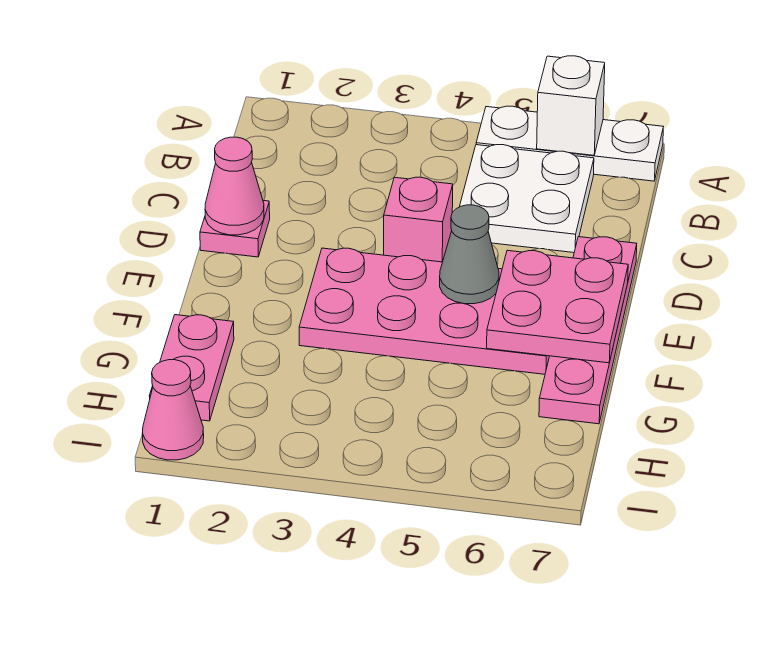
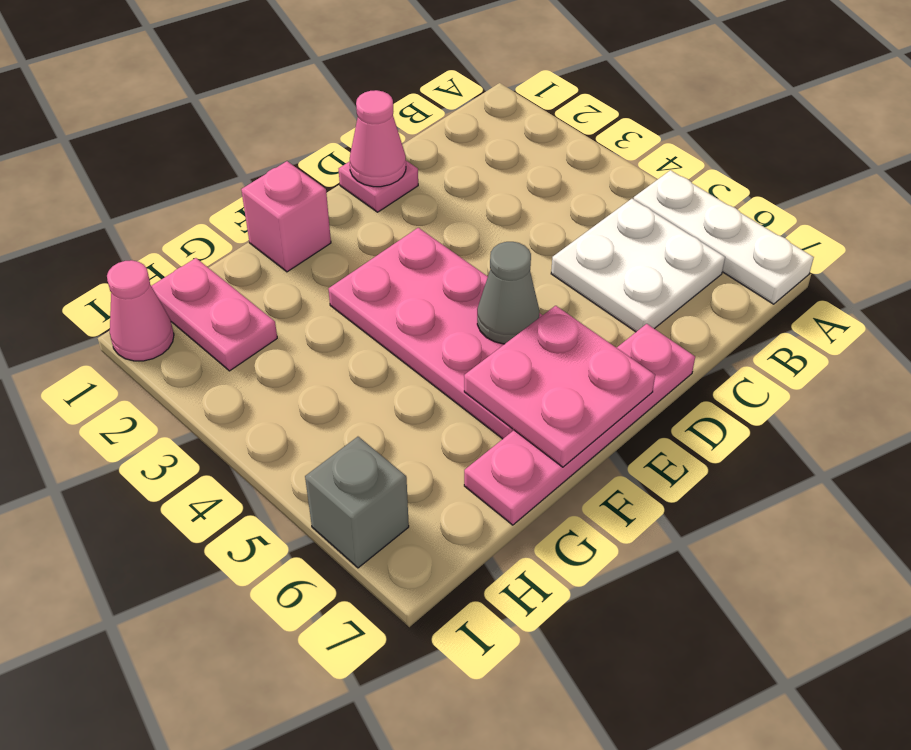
white brick A6 level 2 -> none
pink brick D4 level 1 -> pink brick F1 level 1
pink plate G1:H1 level 1 -> pink plate H1:H2 level 1
none -> grey brick I6 level 1

